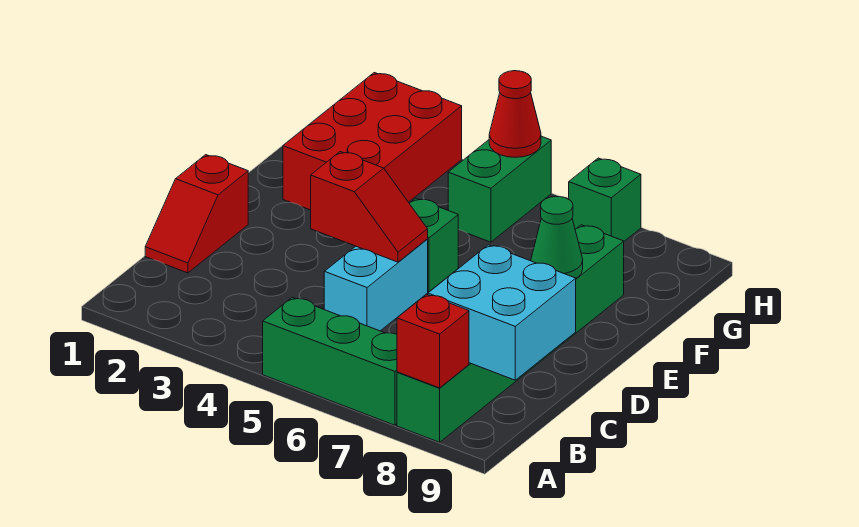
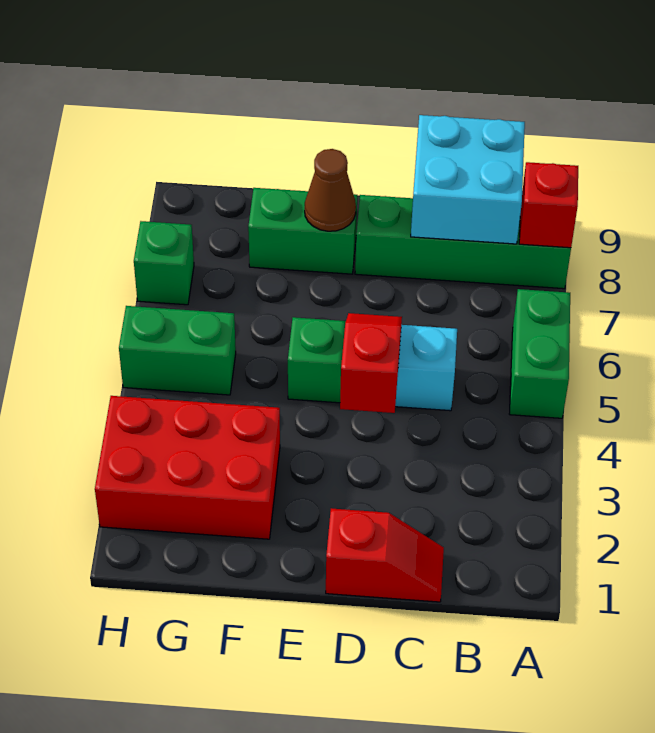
green brick A5:A7 level 1 -> green brick A5:A6 level 1
green cone E8 level 2 -> brown cone E8 level 2
red cone H5 level 2 -> none

